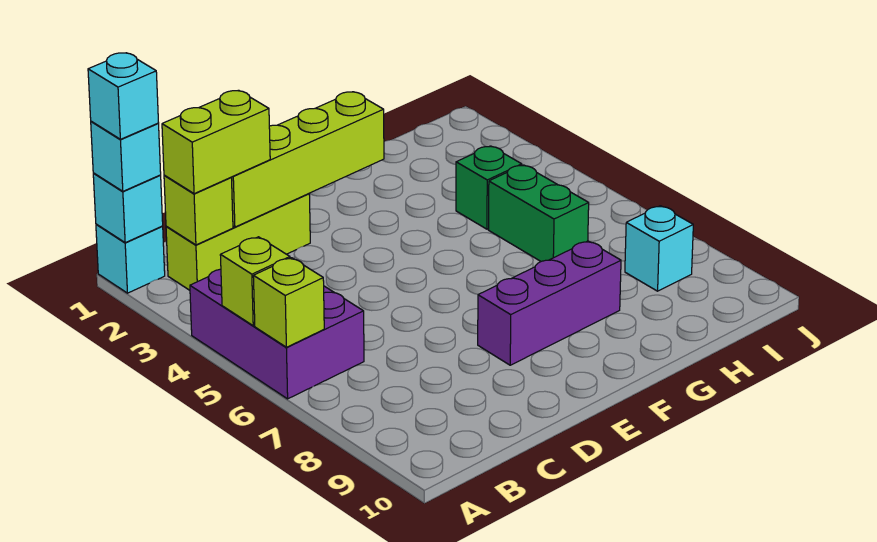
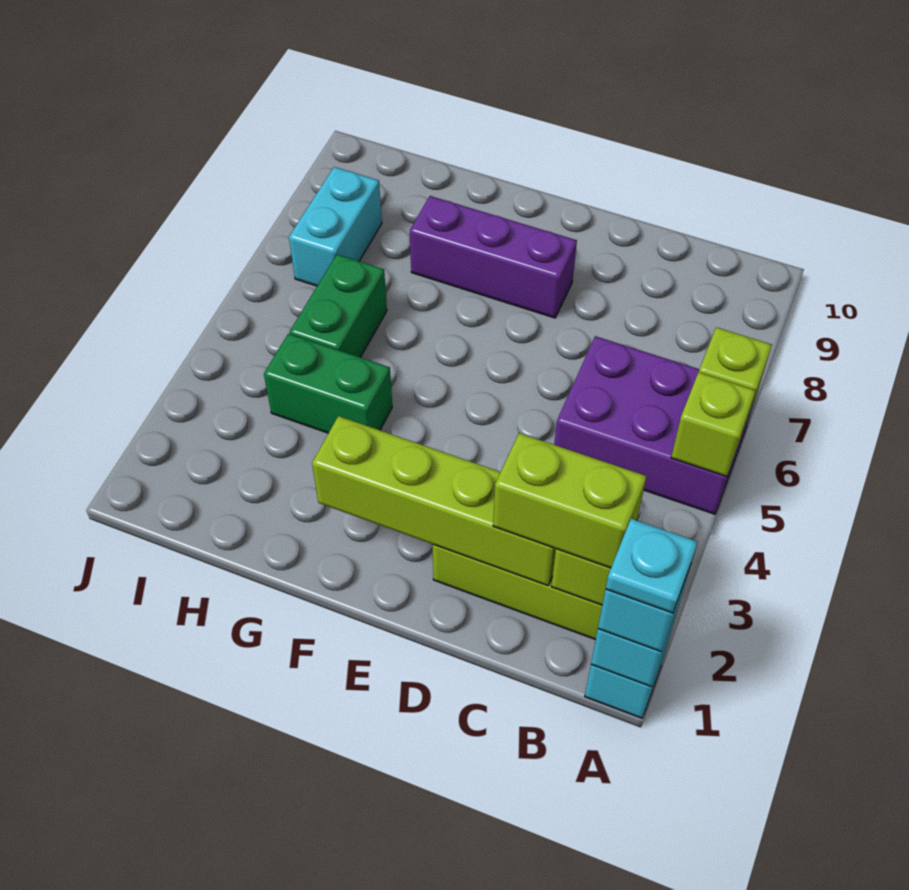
cyan brick A1 level 4 -> cyan plate A1 level 4
purple brick A4:B6 level 1 -> purple brick A5:C6 level 1
green brick H4 level 1 -> green brick G4:H4 level 1
cyan brick I8 level 1 -> cyan brick I7:I8 level 1

